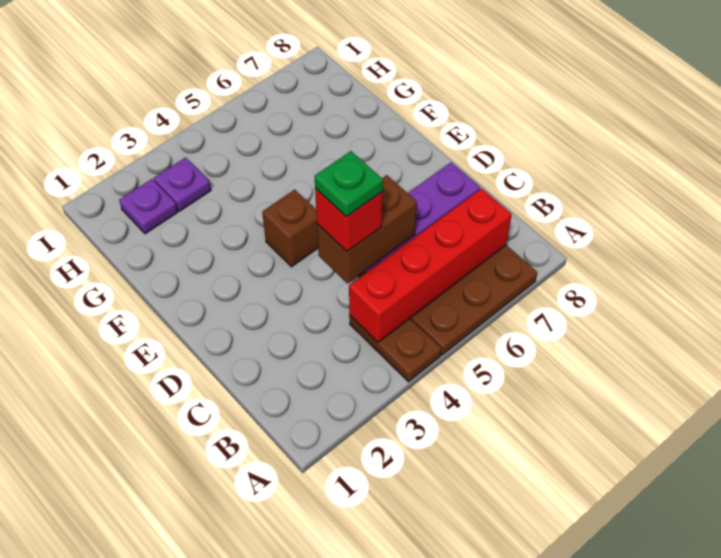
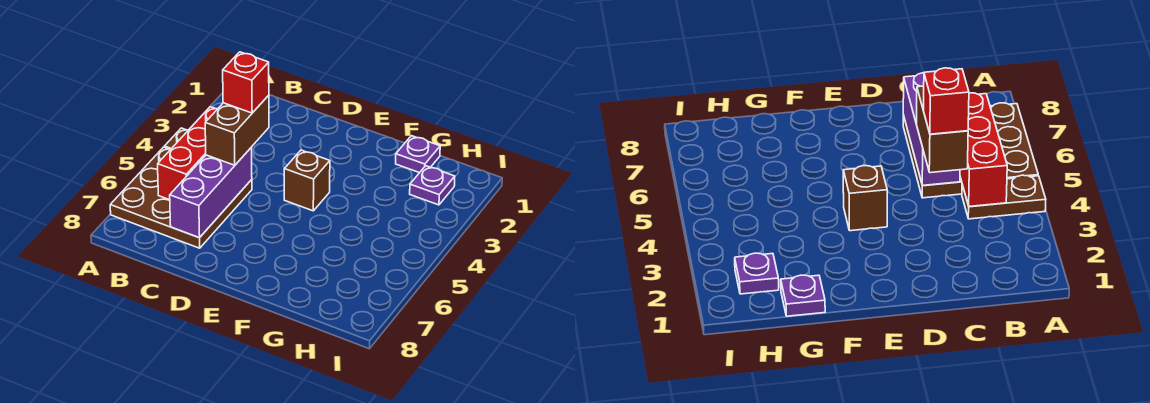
red brick B4:B7 level 2 -> red brick B4:B6 level 2
green plate C4 level 5 -> none
purple plate H3 level 1 -> purple plate G1 level 1

